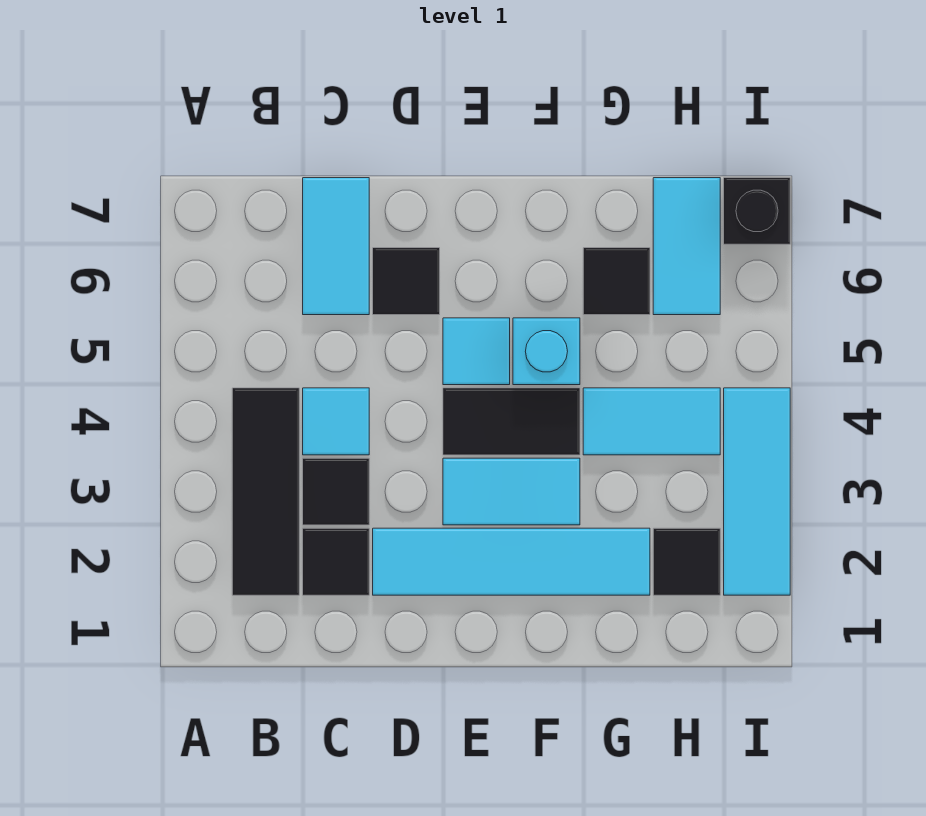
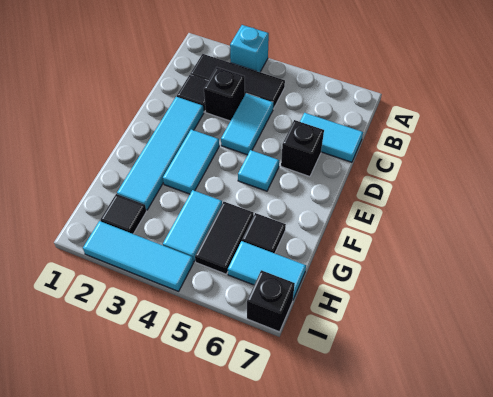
black tile C3 level 1 -> black brick C3 level 1
cyan tile C4 level 1 -> cyan tile C4:D4 level 1
black tile D6 level 1 -> black brick D6 level 1
black tile E4:F4 level 1 -> black tile G5:H5 level 1
cyan brick F5 level 1 -> cyan brick A3 level 1

